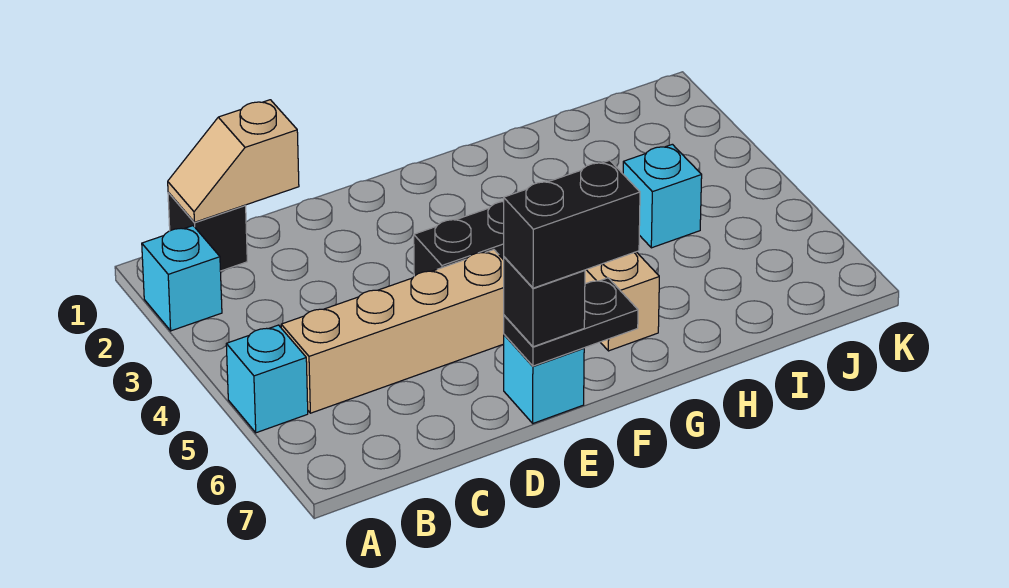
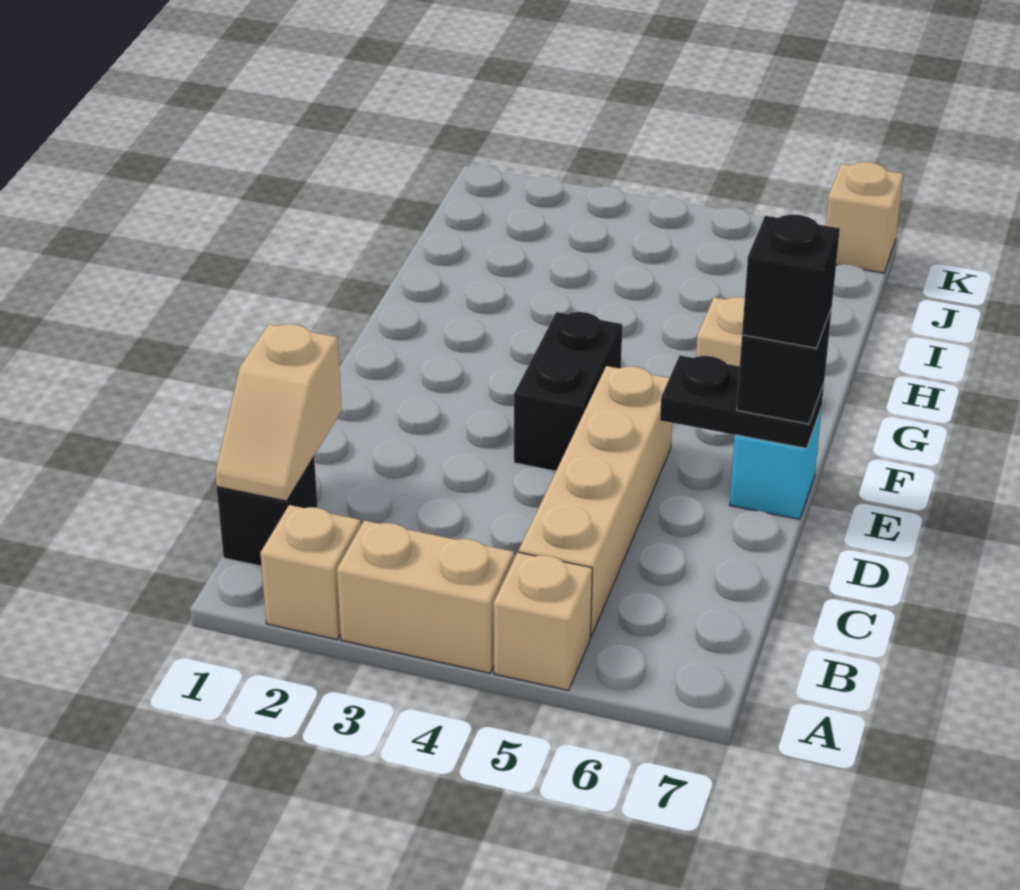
cyan brick A2 level 1 -> tan brick A2 level 1
none -> tan brick A3:A4 level 1
cyan brick A5 level 1 -> tan brick A5 level 1
black plate E7:F7 level 2 -> black plate E6:E7 level 2
black brick E7:F7 level 4 -> black brick E7 level 4
cyan brick I4 level 1 -> none
none -> tan brick K7 level 1

